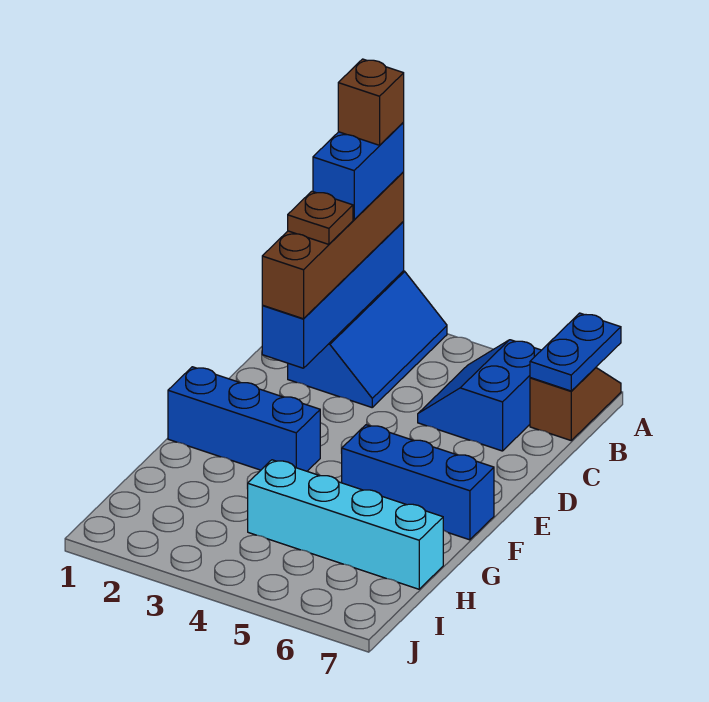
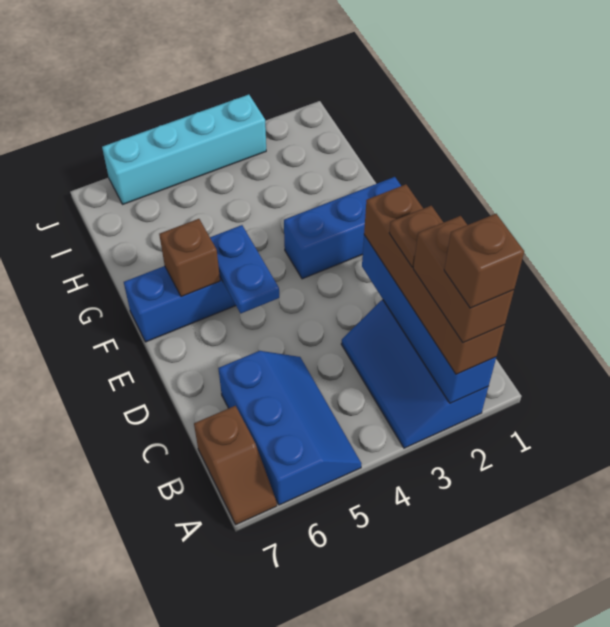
blue brick A2:B2 level 4 -> brown brick A2:B2 level 4
blue plate A7:B7 level 2 -> blue plate E5:F5 level 2
blue slope B5:C6 level 1 top 6 -> blue slope A5:C6 level 1 top 6
none -> brown brick F6 level 2
cyan brick H4:H7 level 1 -> cyan brick J3:J6 level 1

